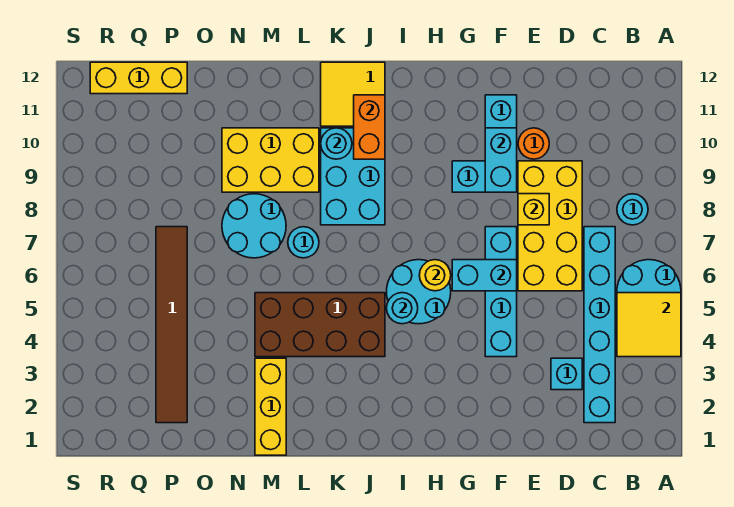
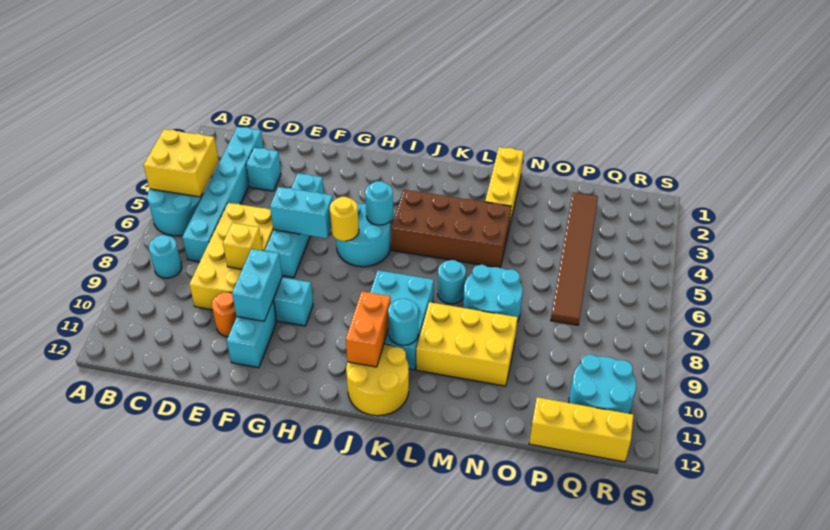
yellow tile A4:B5 level 2 -> yellow brick A4:B5 level 2
yellow tile J11:K12 level 1 -> yellow round brick J11:K12 level 1
none -> cyan round brick Q10:R11 level 1

